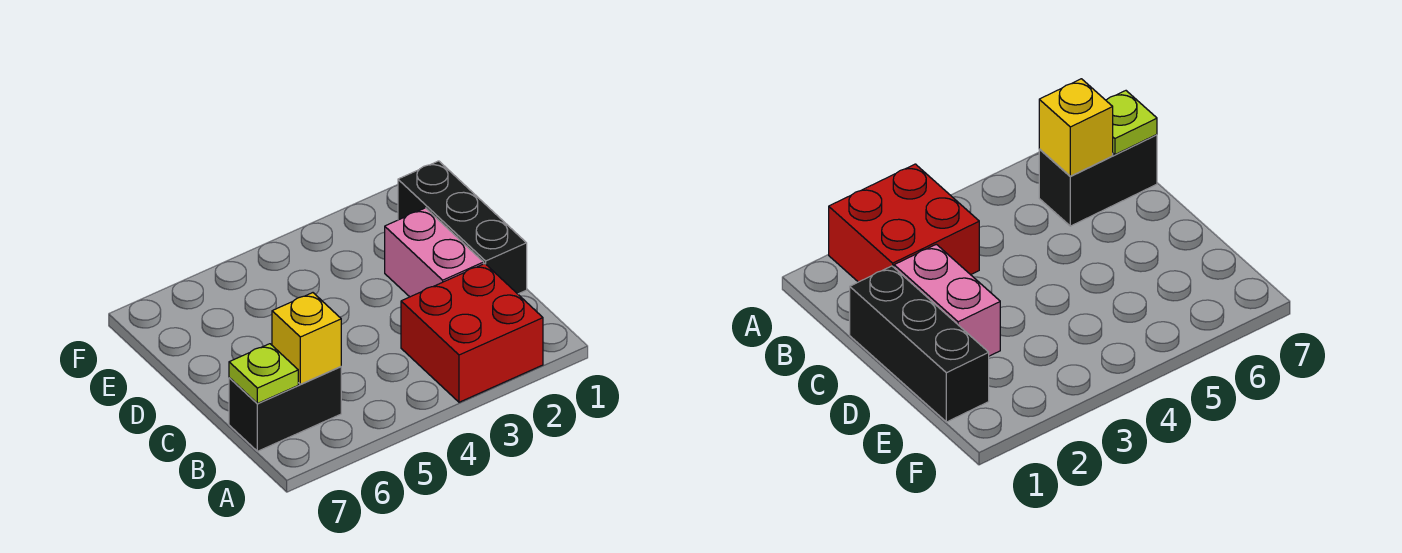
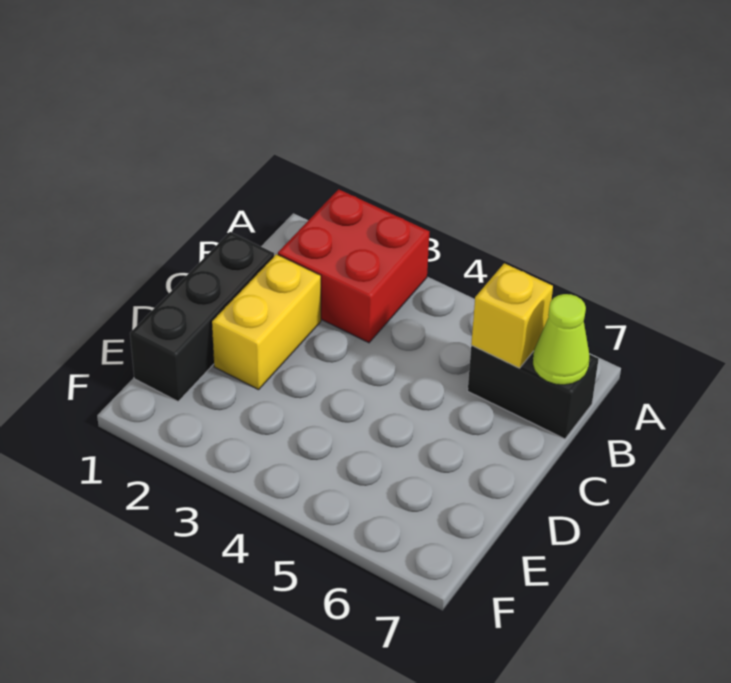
lime plate B7 level 2 -> lime cone B7 level 2
pink brick C2:D2 level 1 -> yellow brick C2:D2 level 1

